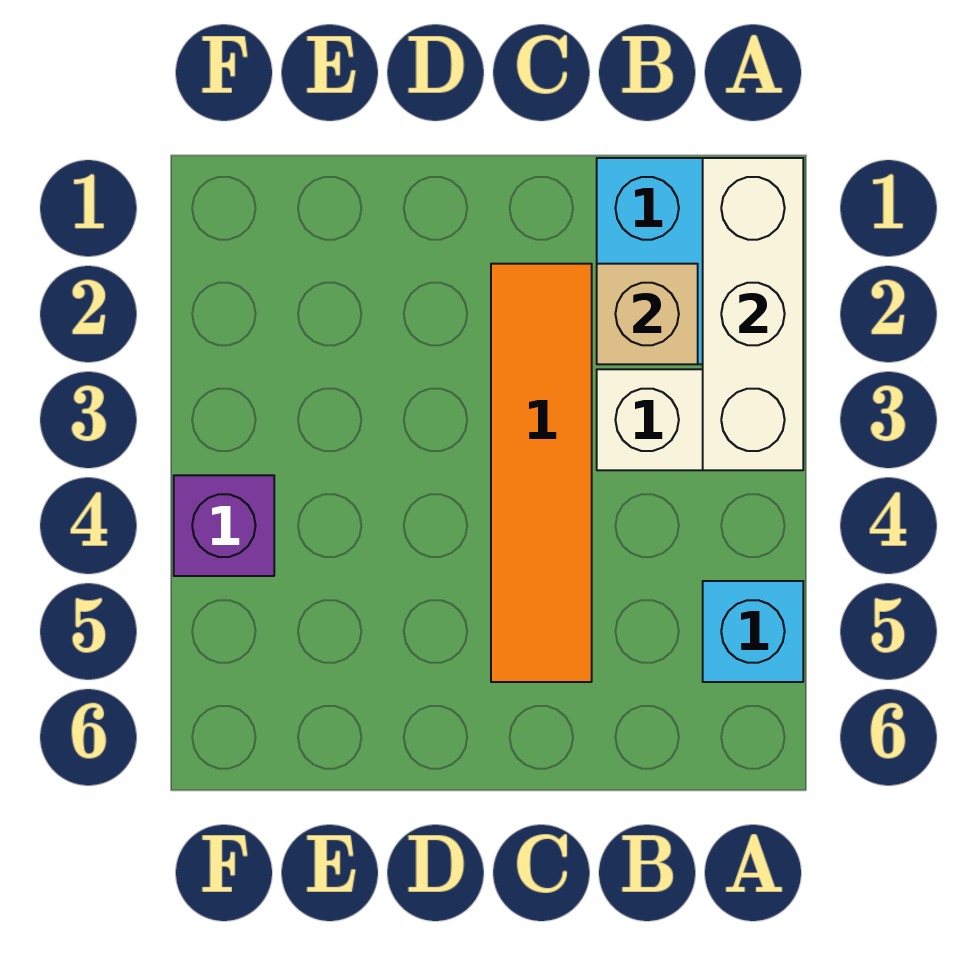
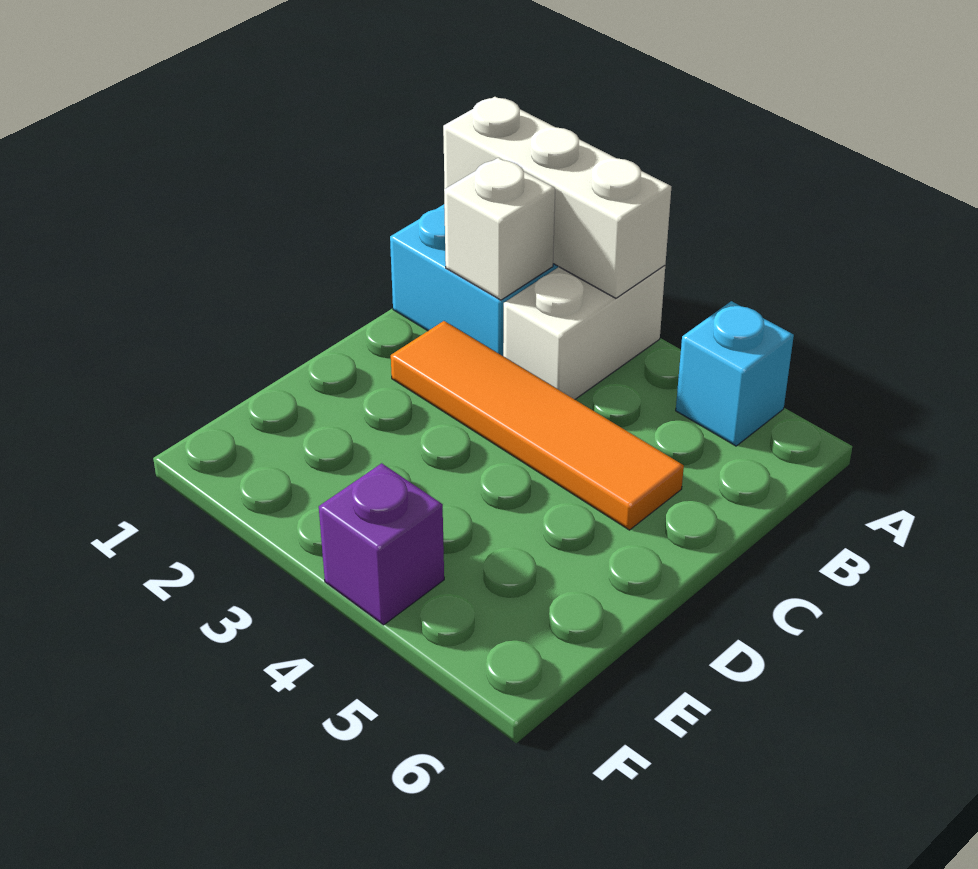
tan brick B2 level 2 -> white brick B2 level 2

